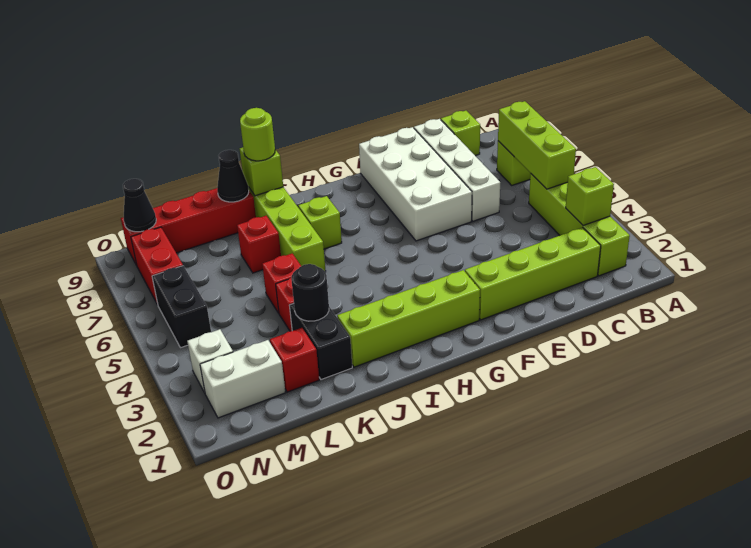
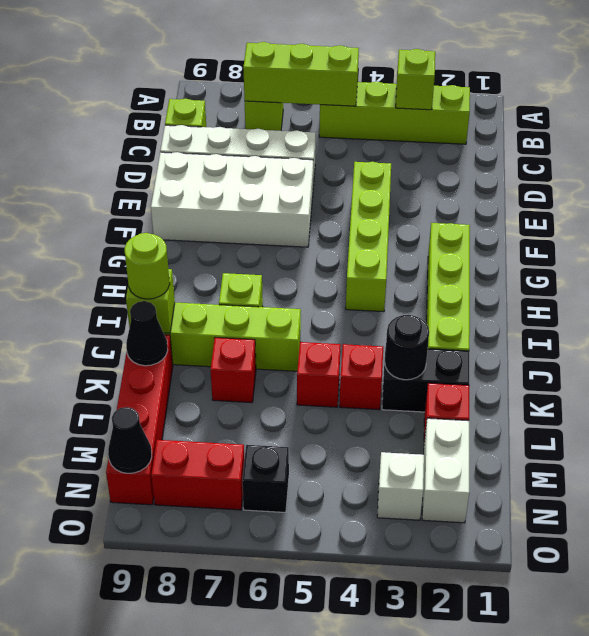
lime brick C2:F2 level 1 -> lime brick E4:H4 level 1
black brick N5:N6 level 1 -> black brick N6 level 1

